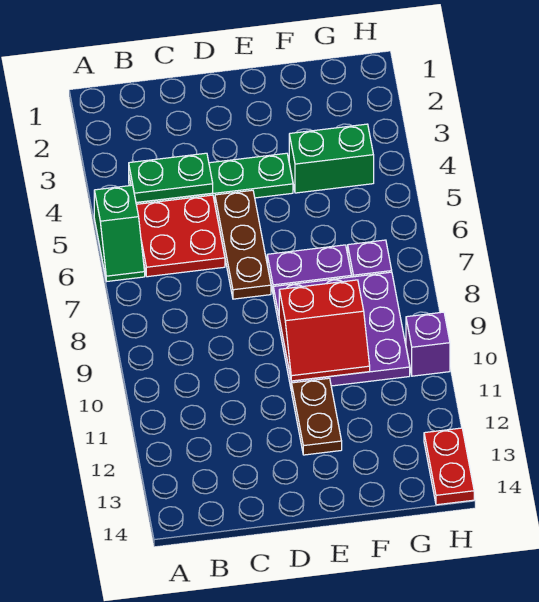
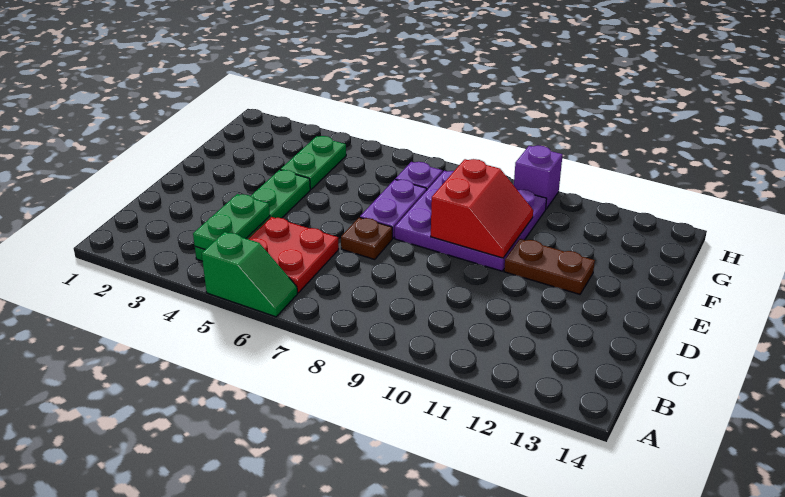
brown plate D5:D7 level 1 -> brown plate D7 level 1
green brick F4:G4 level 1 -> green plate F4:G4 level 1
red plate H13:H14 level 1 -> none

